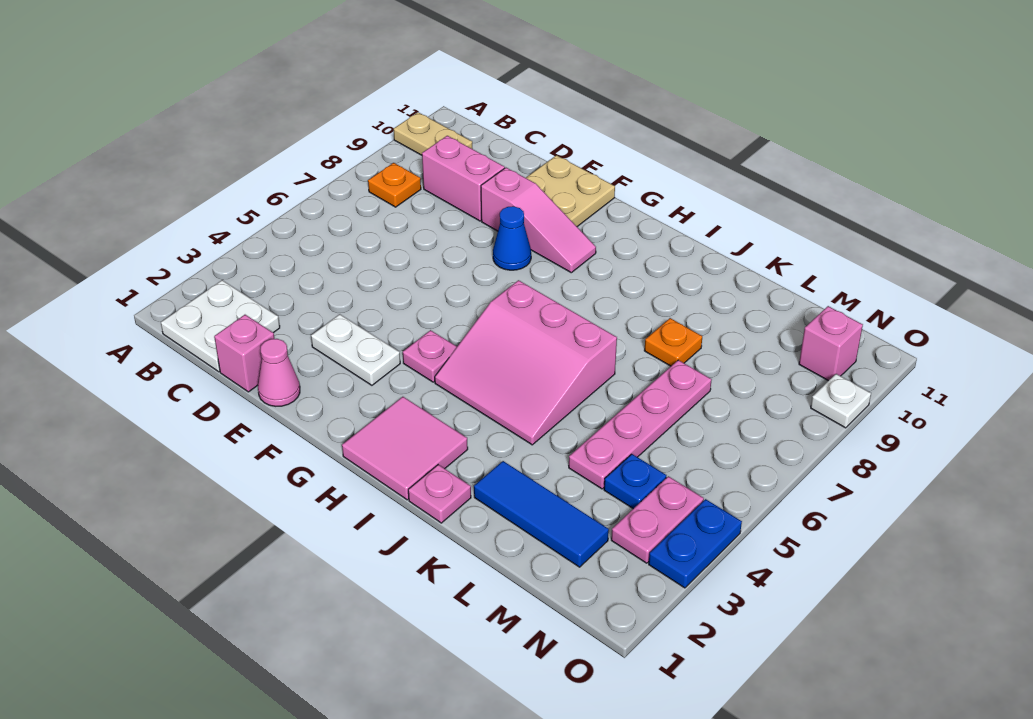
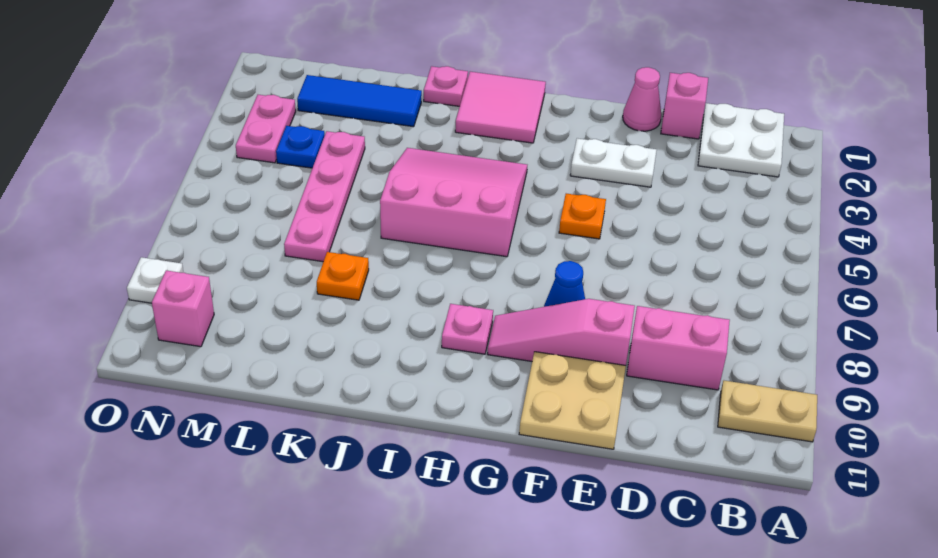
orange plate B8 level 1 -> orange plate F5 level 1
pink plate G4 level 1 -> pink plate H9 level 1
blue plate O3:O4 level 1 -> none

